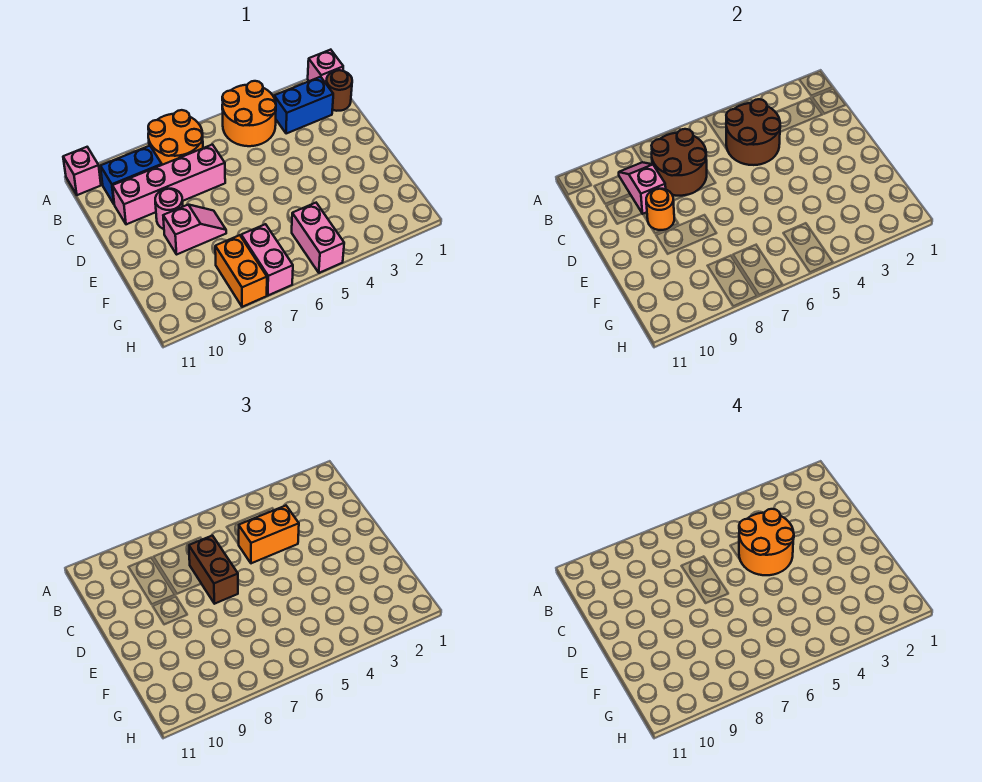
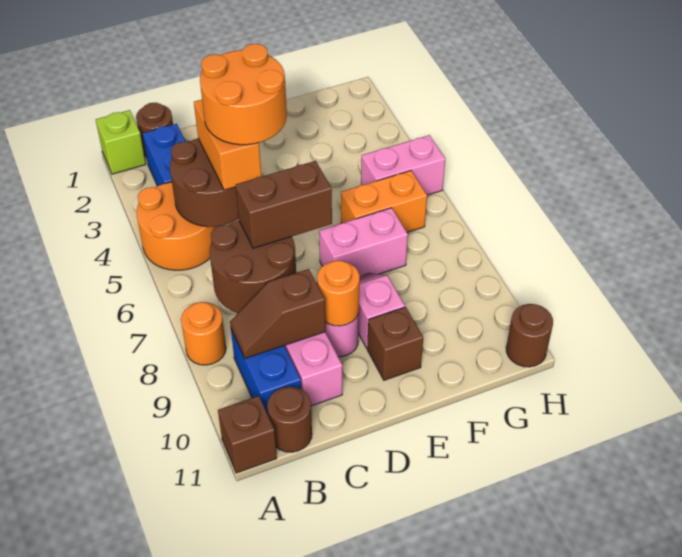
pink brick A1 level 1 -> lime brick A1 level 1
orange round brick A7:B8 level 1 -> orange round brick A8 level 1
pink brick A11 level 1 -> brown brick A11 level 1
pink slope B9:C9 level 2 top C -> brown slope B9:C9 level 2 top C
none -> brown round brick B11 level 1
none -> brown brick E10 level 1
pink brick G7:H7 level 1 -> pink brick E7:F7 level 1
orange brick G8:H8 level 1 -> orange brick F6:G6 level 1
none -> brown round brick H11 level 1

